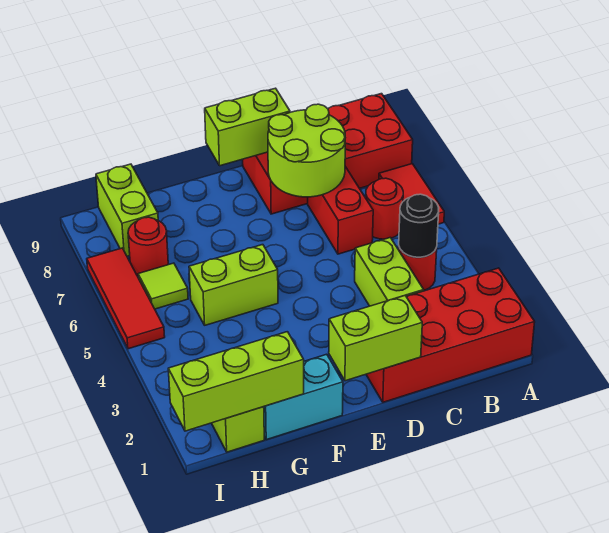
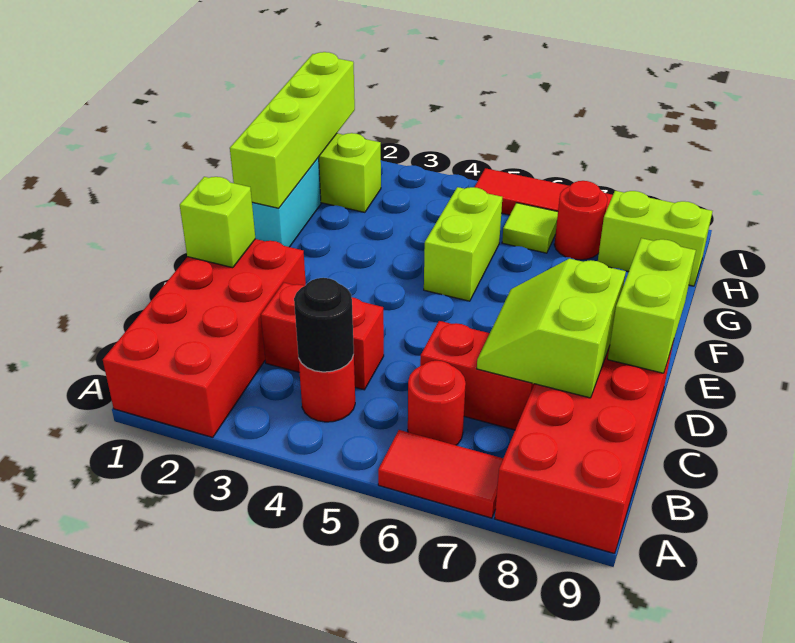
lime brick C3:C4 level 1 -> red brick C3:C4 level 1
lime round brick C7:D8 level 2 -> lime slope C7:D8 level 2 top 8
lime brick D1:E1 level 2 -> lime brick D1 level 2
lime brick G1:I1 level 2 -> lime brick F1:I1 level 2

